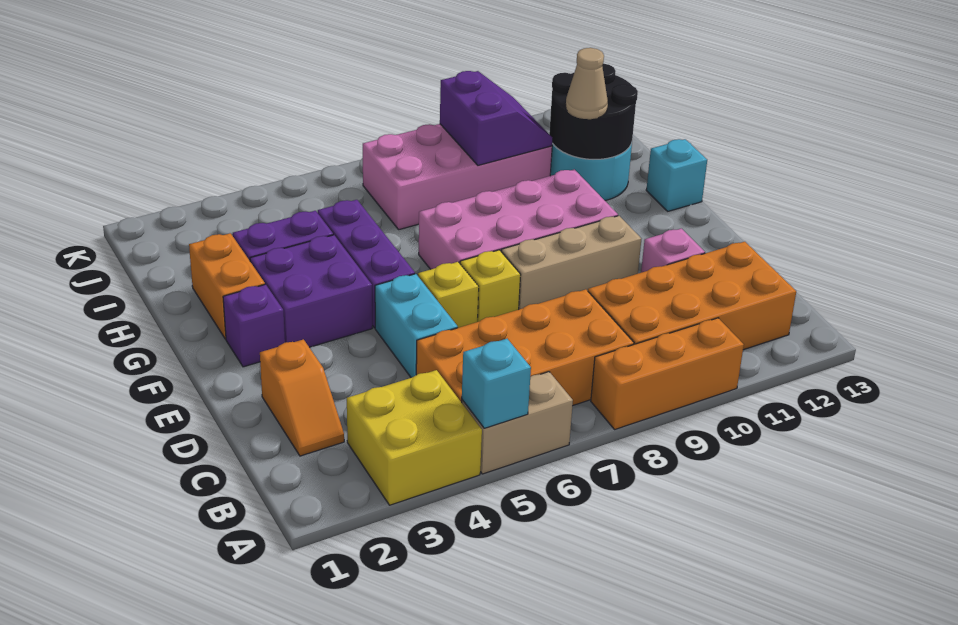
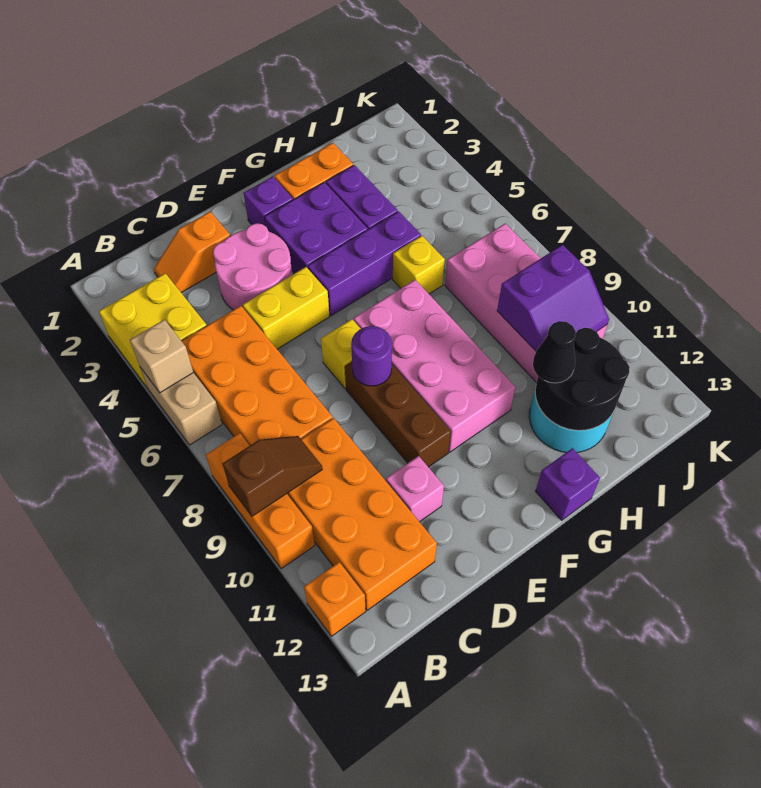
cyan brick A5 level 2 -> tan brick A5 level 2
none -> brown slope A9:B9 level 2 top A
none -> orange brick A12 level 1
none -> pink round brick D3:E4 level 1
cyan brick D5:E5 level 1 -> yellow brick D5:E5 level 1
yellow brick E6 level 1 -> yellow brick H6 level 1
tan brick E8:E10 level 1 -> brown brick E8:E10 level 1
none -> purple round brick E8 level 2
cyan brick G13 level 1 -> purple brick G13 level 1
tan cone H11 level 3 -> black cone H11 level 3

